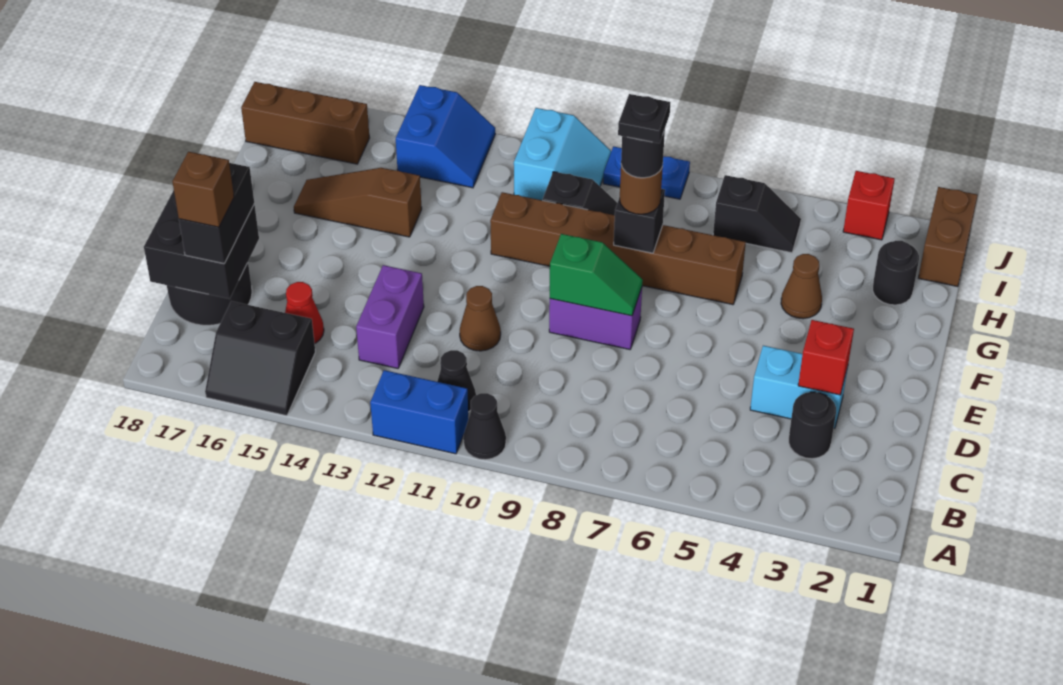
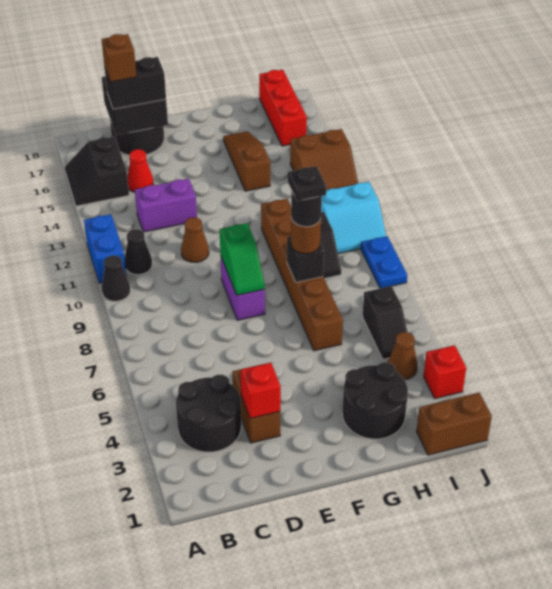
black round brick C3 level 1 -> black round brick B3:C4 level 1
cyan brick D3:D4 level 1 -> brown brick D3:D4 level 1
brown cone G4 level 1 -> brown cone I4 level 1
black round brick H2 level 1 -> black round brick G2:H3 level 1
blue slope I13:J14 level 1 top 14 -> brown slope I13:J14 level 1 top 14
brown brick I16:I18 level 1 -> red brick I16:I18 level 1

